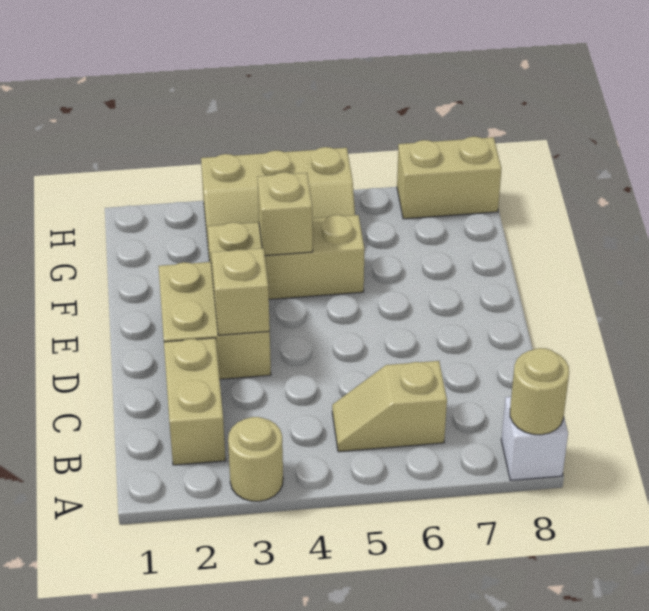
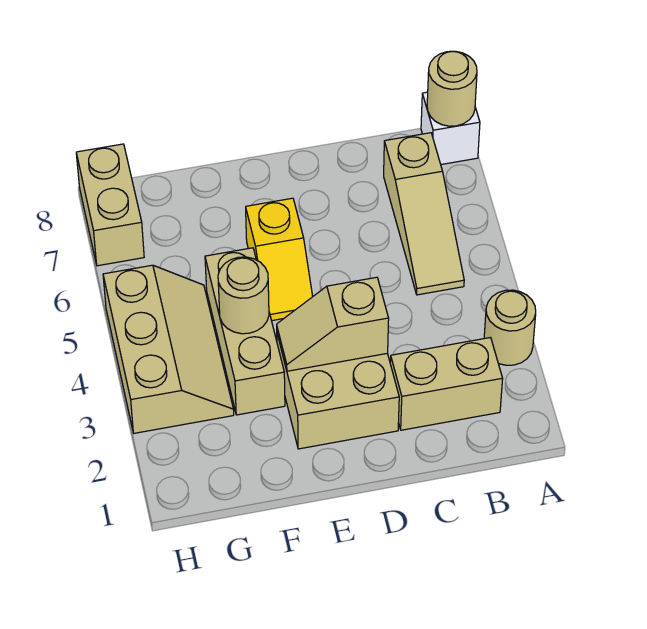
tan slope B5:B6 level 1 top 6 -> tan slope B5:B7 level 1 top 7
none -> yellow slope E5:E6 level 1 top 6
tan brick F4 level 2 -> tan round brick F4 level 2

